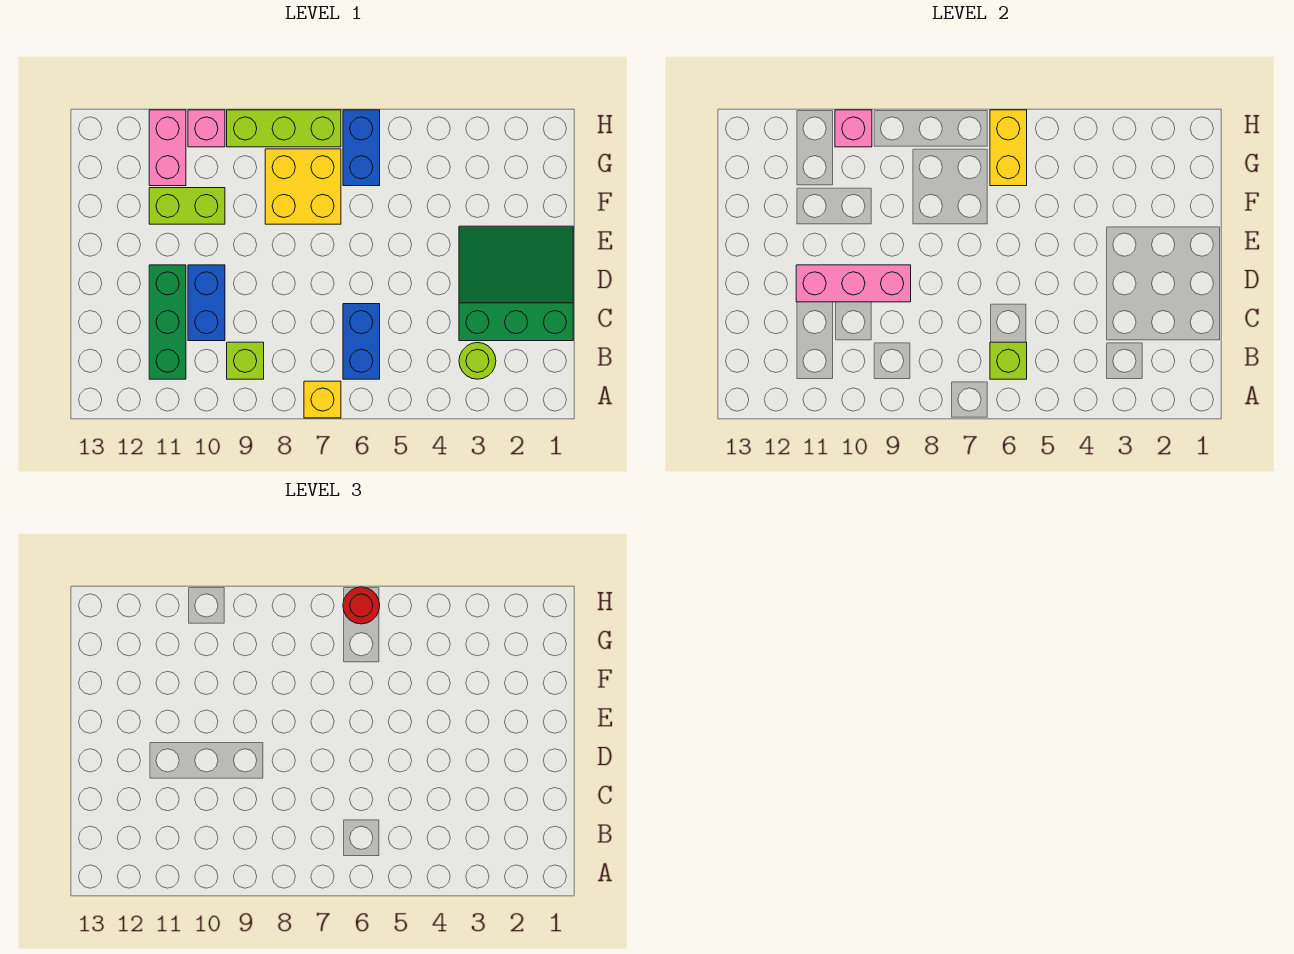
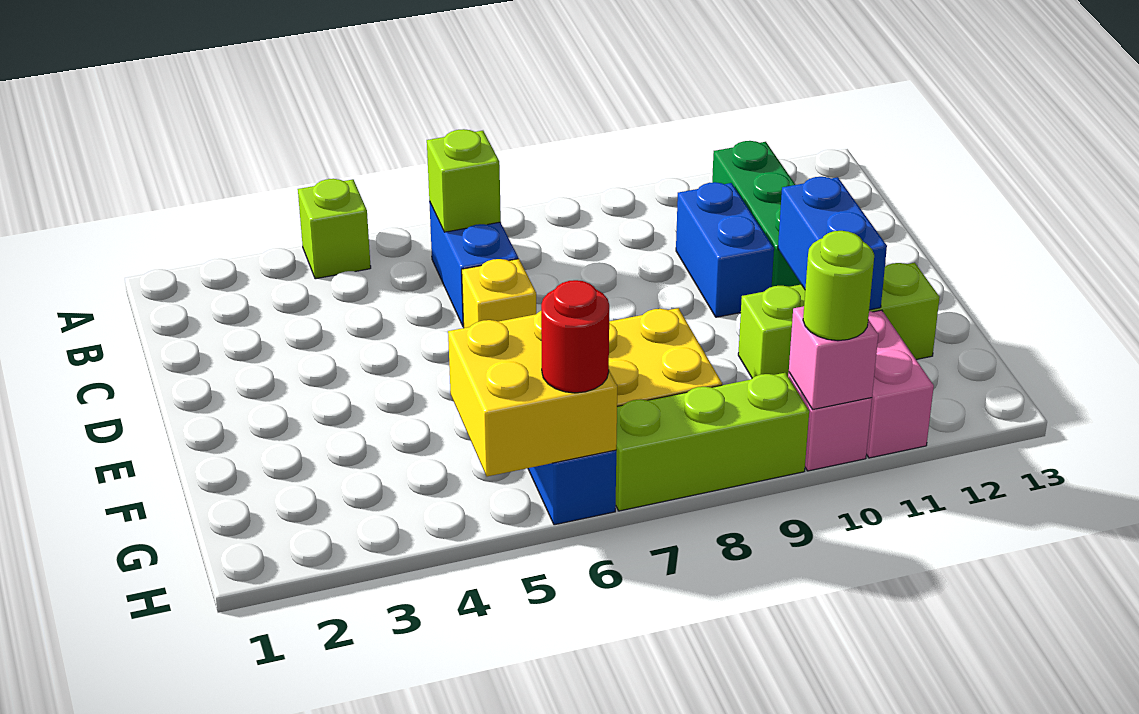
yellow brick A7 level 1 -> yellow brick D6 level 1
lime round brick B3 level 1 -> lime round brick H10 level 3
lime brick B9 level 1 -> lime brick A4 level 1
green slope C1:E3 level 1 top C -> none
pink brick D9:D11 level 2 -> none
none -> blue brick E11:F11 level 2
lime brick F10:F11 level 1 -> lime brick F10:F12 level 1
yellow brick G6:H6 level 2 -> yellow brick G5:H6 level 2

